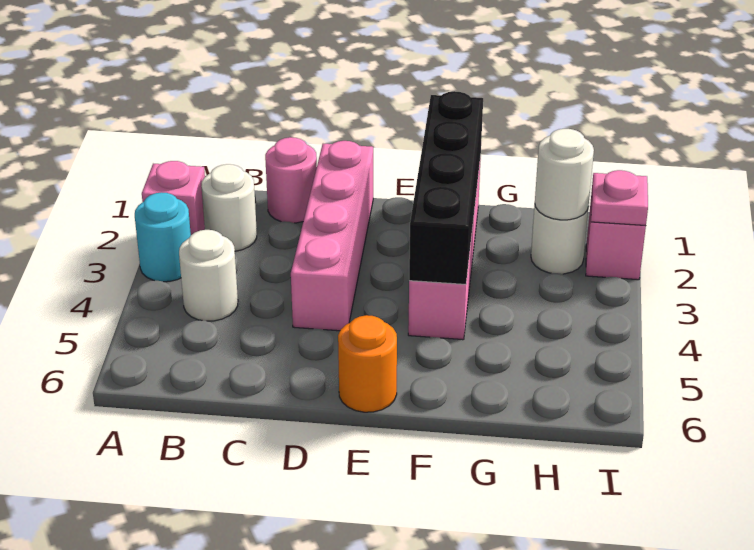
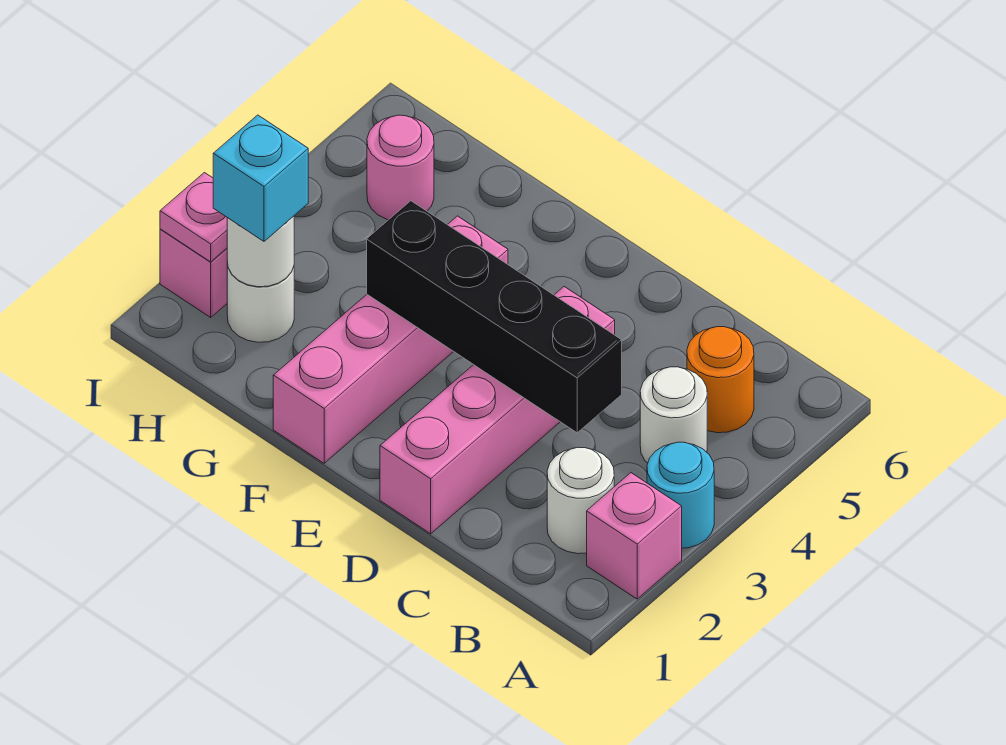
pink round brick C1 level 1 -> pink round brick H5 level 1
orange round brick E6 level 1 -> orange round brick B5 level 1
black brick F1:F4 level 2 -> black brick C3:F3 level 2
none -> cyan brick H2 level 3

